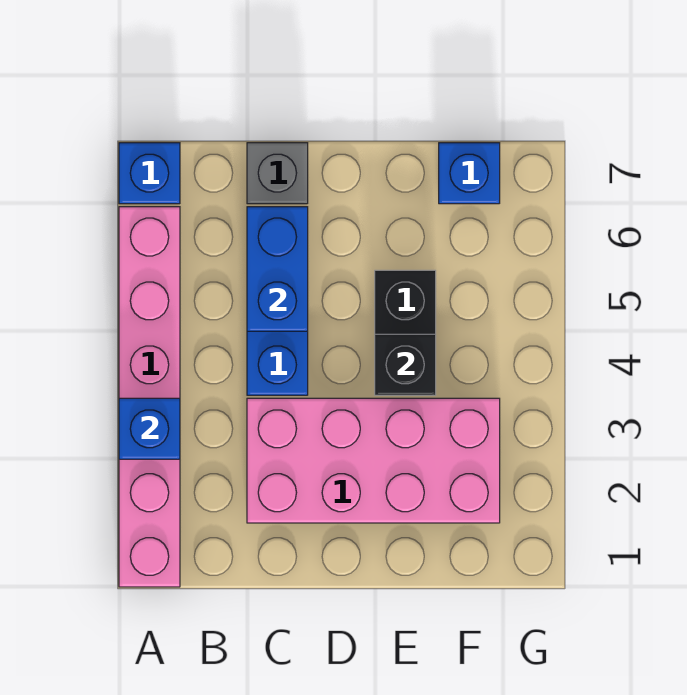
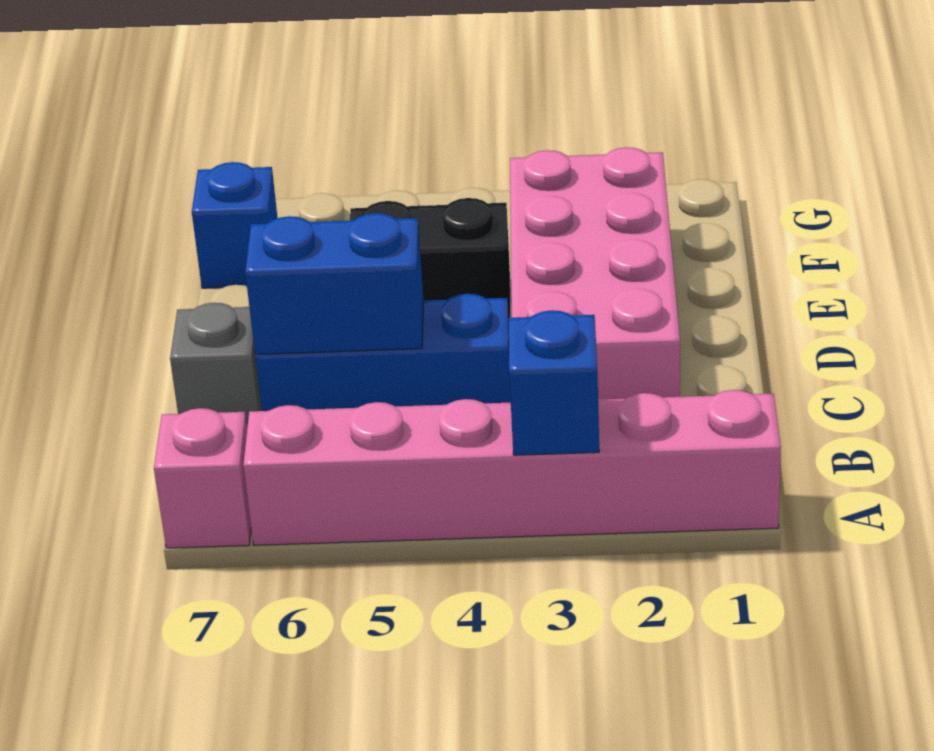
blue brick A7 level 1 -> pink brick A7 level 1
black brick E4 level 2 -> none

